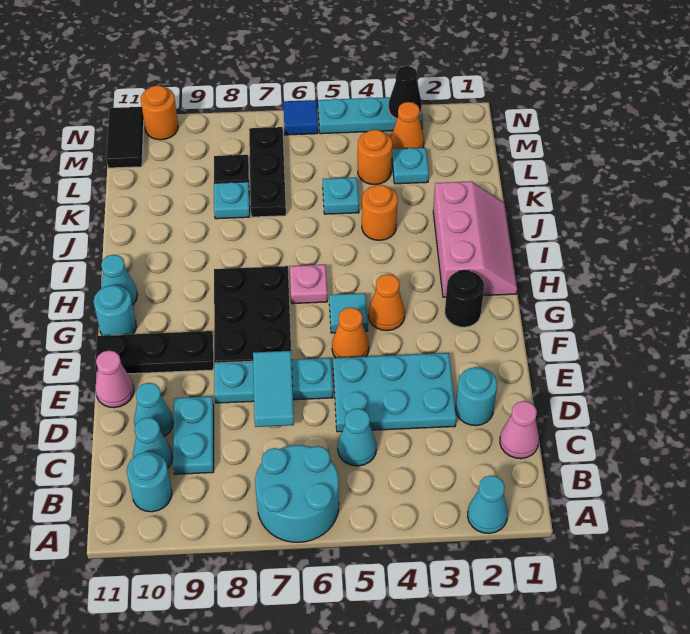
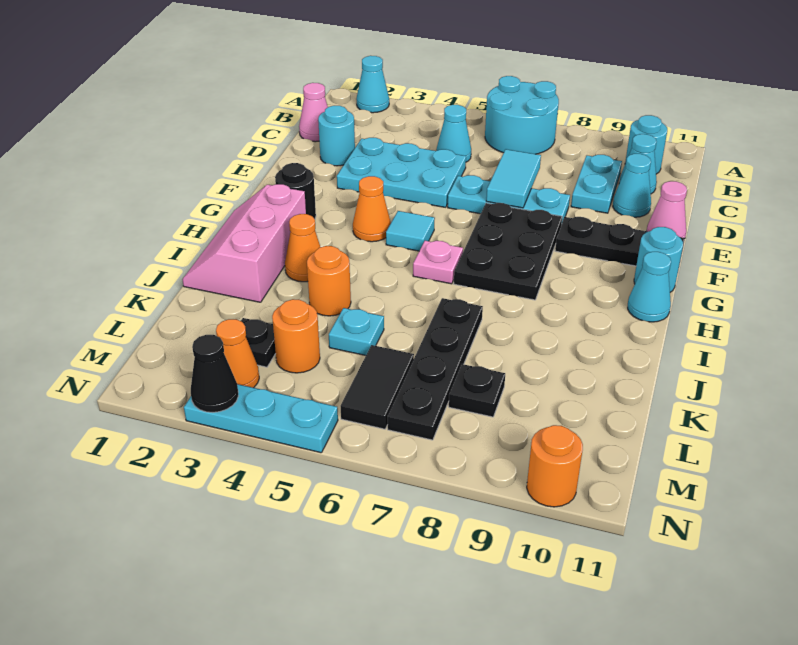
orange cone F5 level 1 -> orange cone I3 level 1
black plate K7:M7 level 1 -> black plate J7:M7 level 1
cyan plate K8 level 1 -> none
cyan plate L3 level 1 -> black plate L3 level 1
black tile M11:N11 level 1 -> black tile L6:M6 level 1
blue tile N6 level 1 -> none

